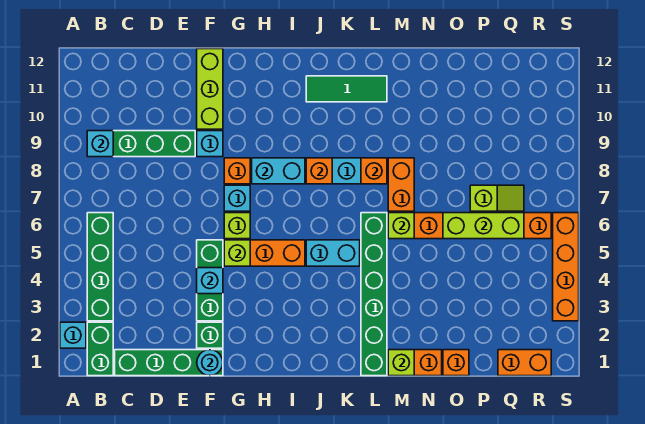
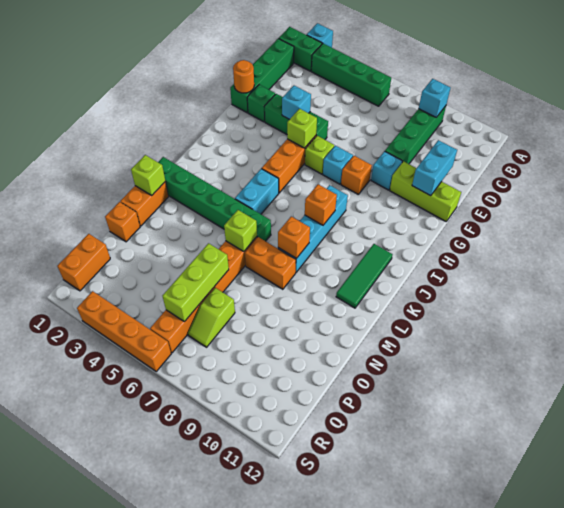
cyan round brick F1 level 2 -> orange round brick F1 level 2
cyan brick H8:I8 level 2 -> cyan brick E11:F11 level 2

